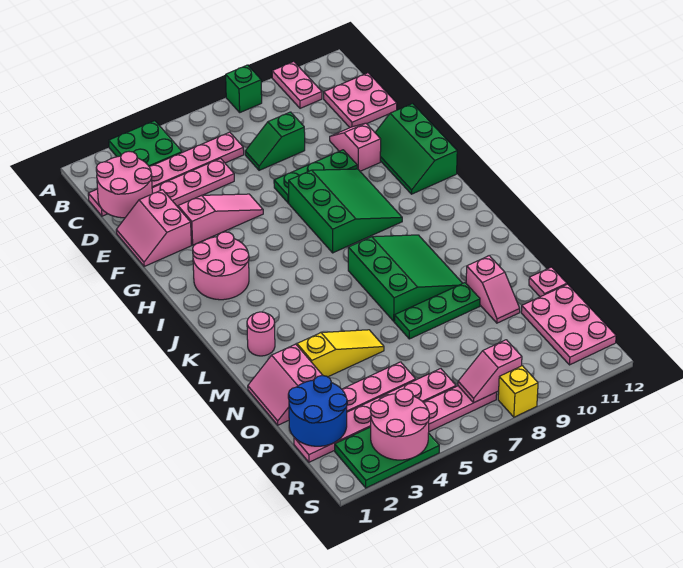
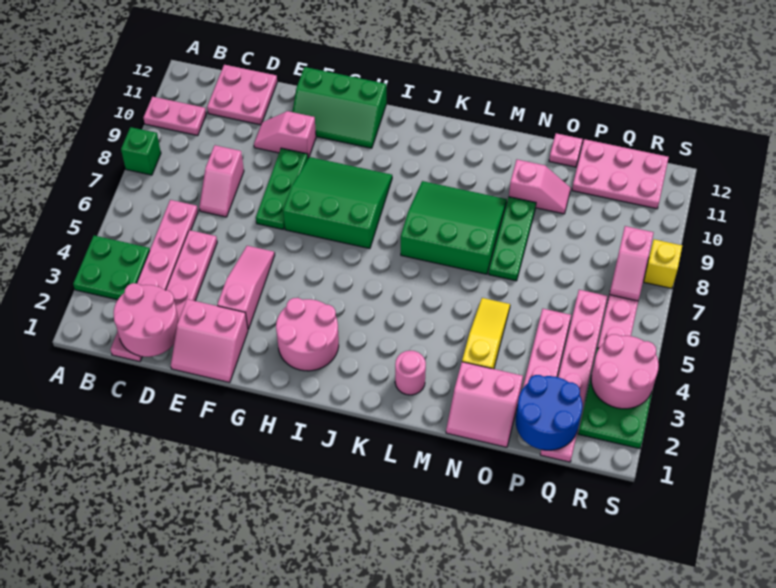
green slope D7:D8 level 1 top 8 -> pink slope D7:D8 level 1 top 8

